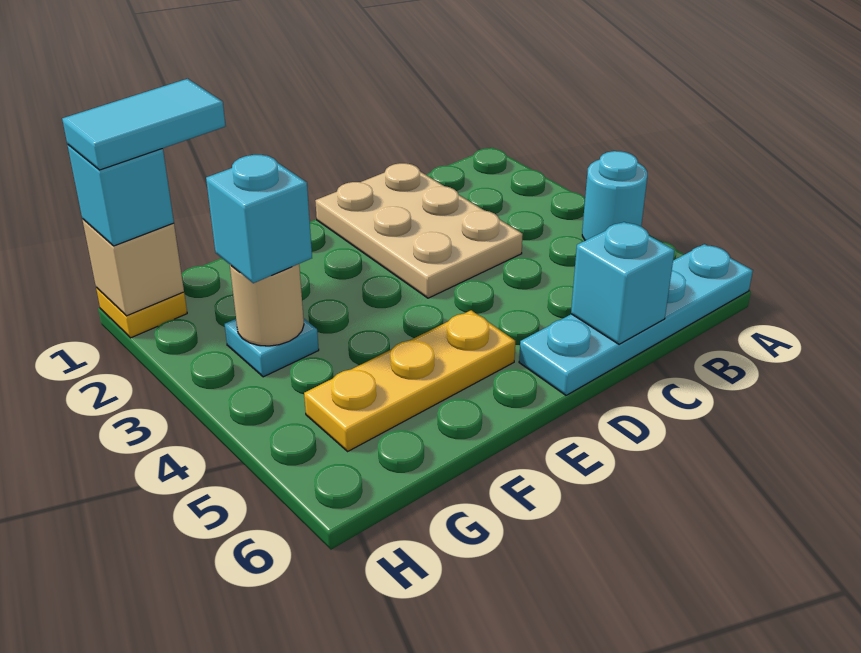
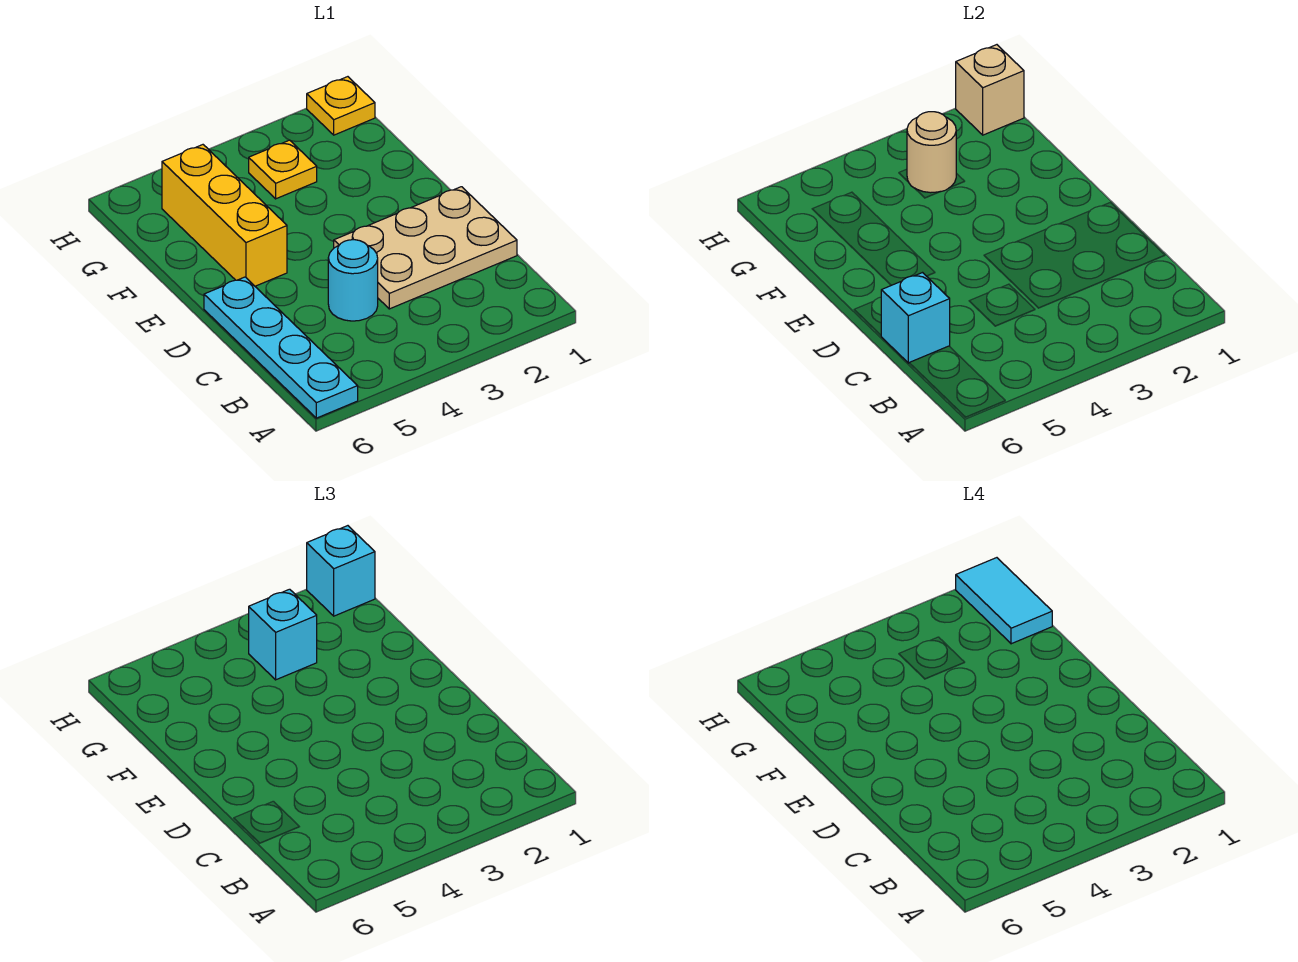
cyan round brick A4 level 1 -> cyan round brick C4 level 1
yellow plate E5:G5 level 1 -> yellow brick E5:G5 level 1
cyan plate G3 level 1 -> yellow plate G3 level 1

